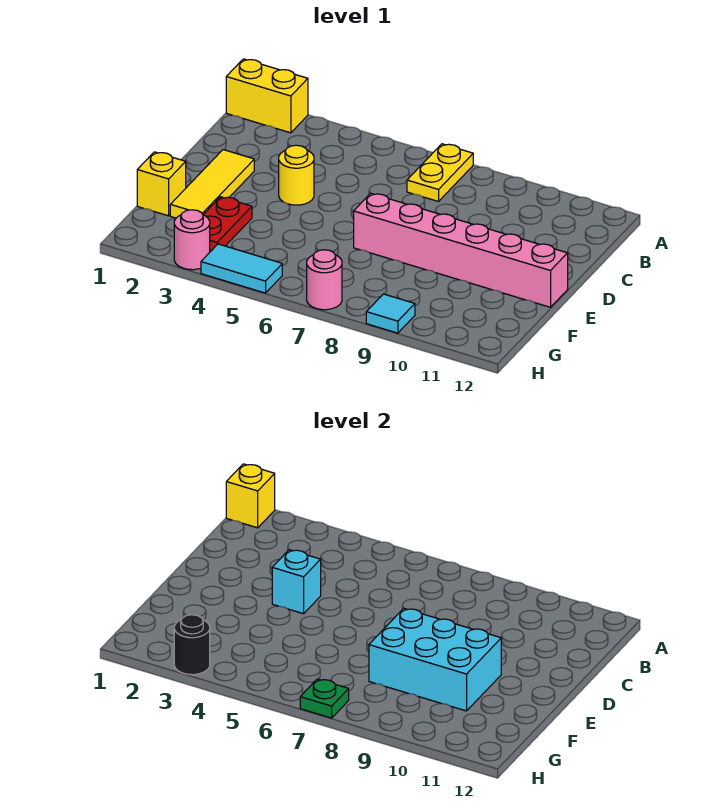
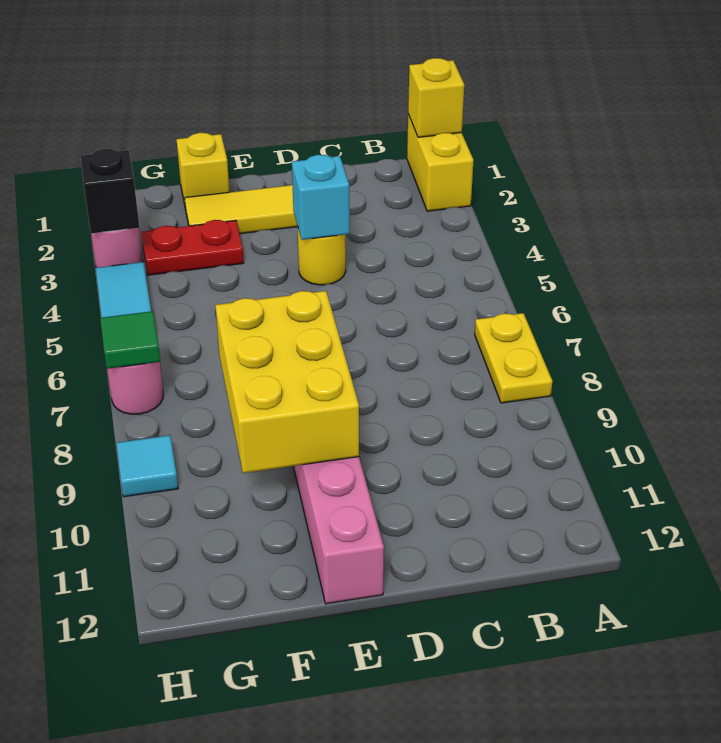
yellow plate A7:B7 level 1 -> yellow plate A7:A8 level 1
cyan brick E8:F10 level 2 -> yellow brick E8:F10 level 2
black round brick H3 level 2 -> black brick H3 level 2
green plate H7 level 2 -> green tile H7 level 2

